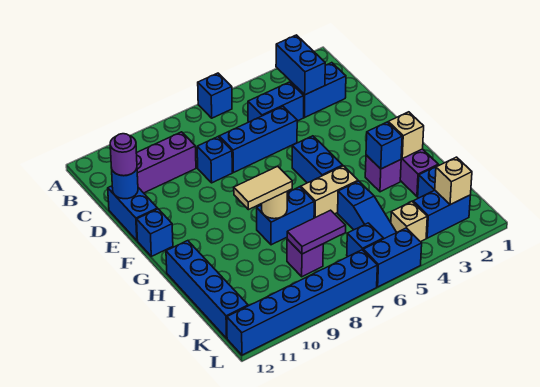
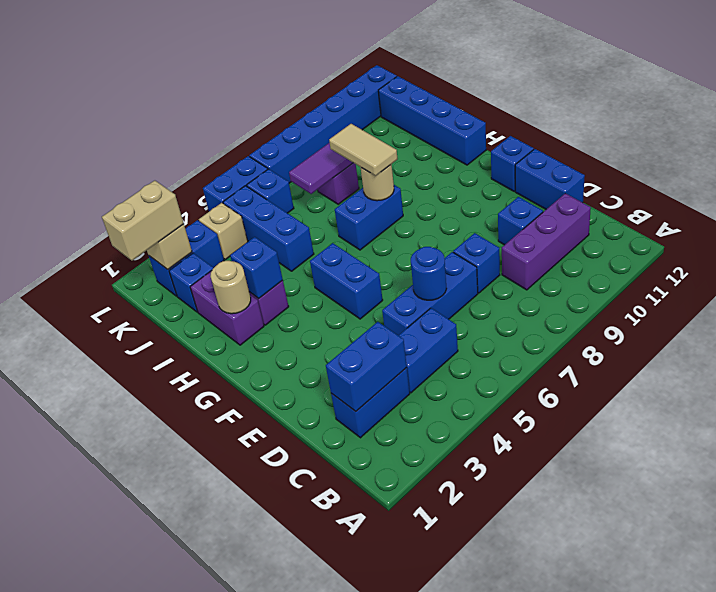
blue brick A6 level 1 -> blue brick D10 level 1
blue brick B3:C3 level 2 -> blue brick C2:C3 level 2
blue round brick D12 level 2 -> blue round brick D6 level 2
purple round brick D12 level 3 -> none
tan brick H2 level 2 -> tan round brick H2 level 2
tan brick H5:H6 level 1 -> tan brick K1:K2 level 3
tan tile H8:H9 level 3 -> tan tile H8:I8 level 3
blue slope I5:K5 level 1 top I -> blue brick I5:K5 level 1

